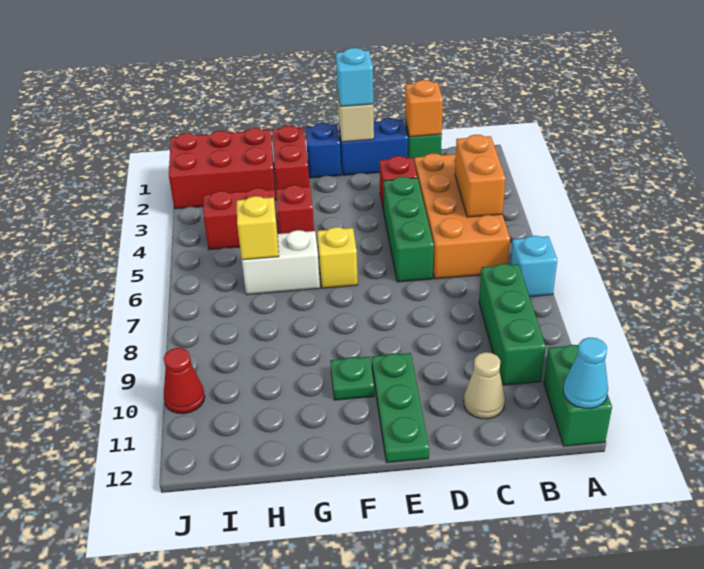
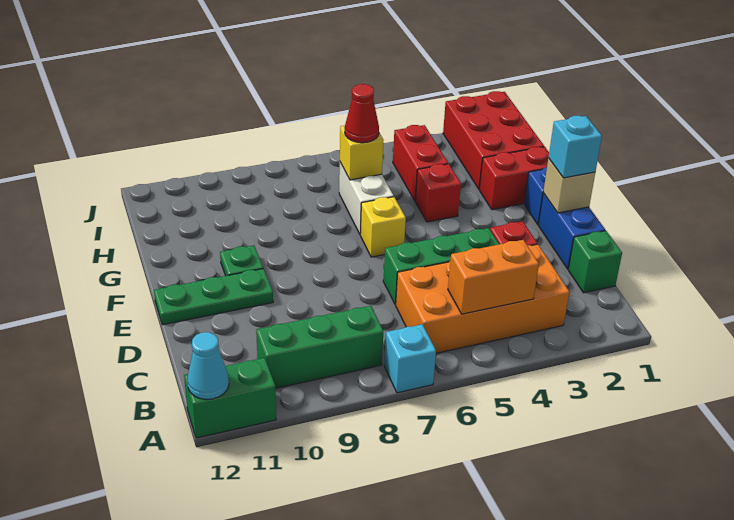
orange brick C1 level 2 -> none
tan cone C11 level 1 -> none
red cone J10 level 1 -> red cone H6 level 3

